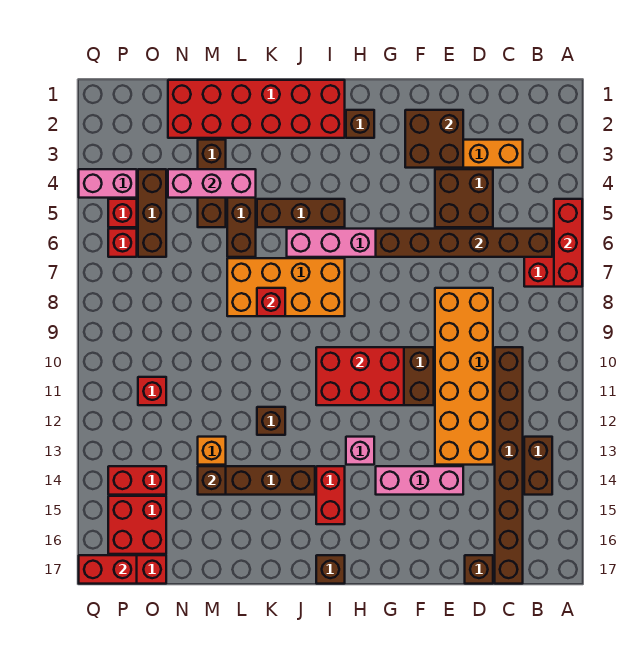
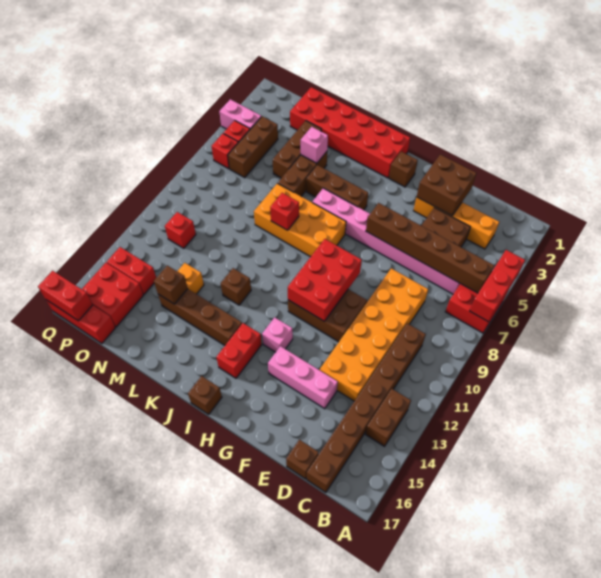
red brick G10:I11 level 2 -> red brick G9:H11 level 2
pink brick L4:N4 level 2 -> pink brick L4 level 2

